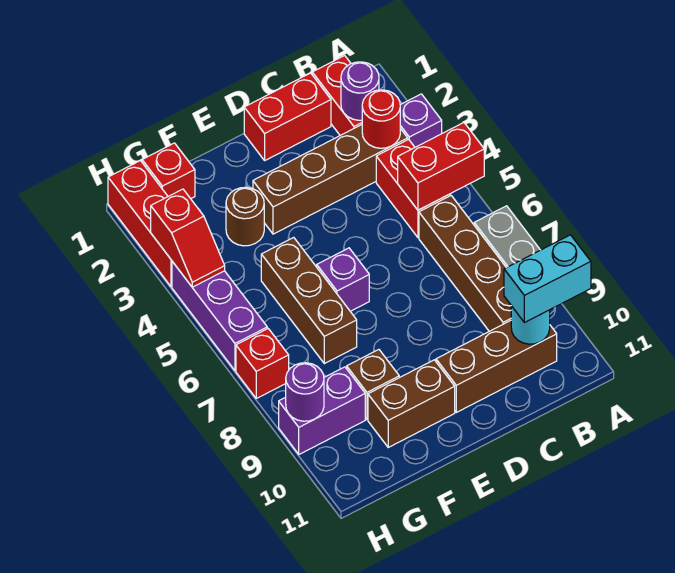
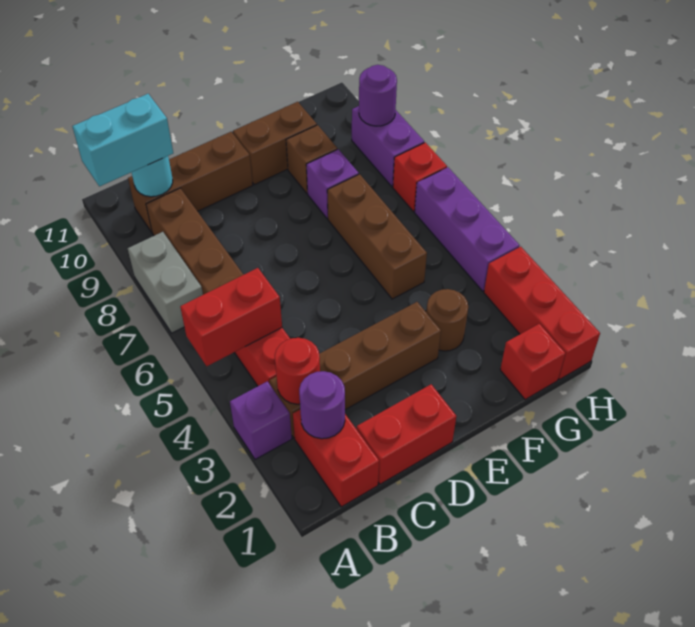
purple brick E6 level 1 -> purple brick F8 level 1
purple brick G9:H9 level 1 -> purple brick H8:H9 level 1
red slope H3:H4 level 2 top 3 -> none

